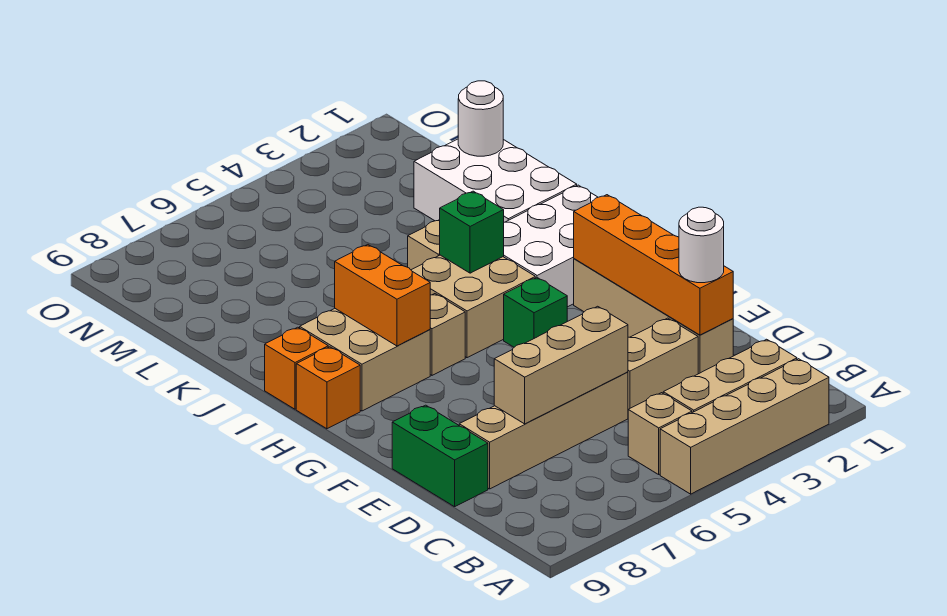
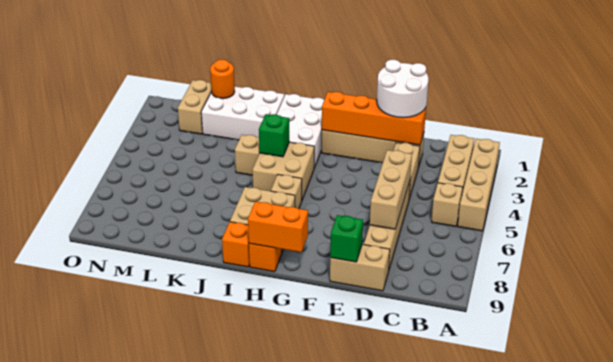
white round brick D2 level 3 -> white round brick D1:E2 level 3
green brick D9:E9 level 1 -> tan brick D9:E9 level 1
green brick G4 level 1 -> green brick E9 level 2
orange brick H7:I7 level 2 -> orange brick G9:H9 level 2
white round brick L1 level 2 -> orange round brick L1 level 2
none -> tan brick M1:M2 level 1

